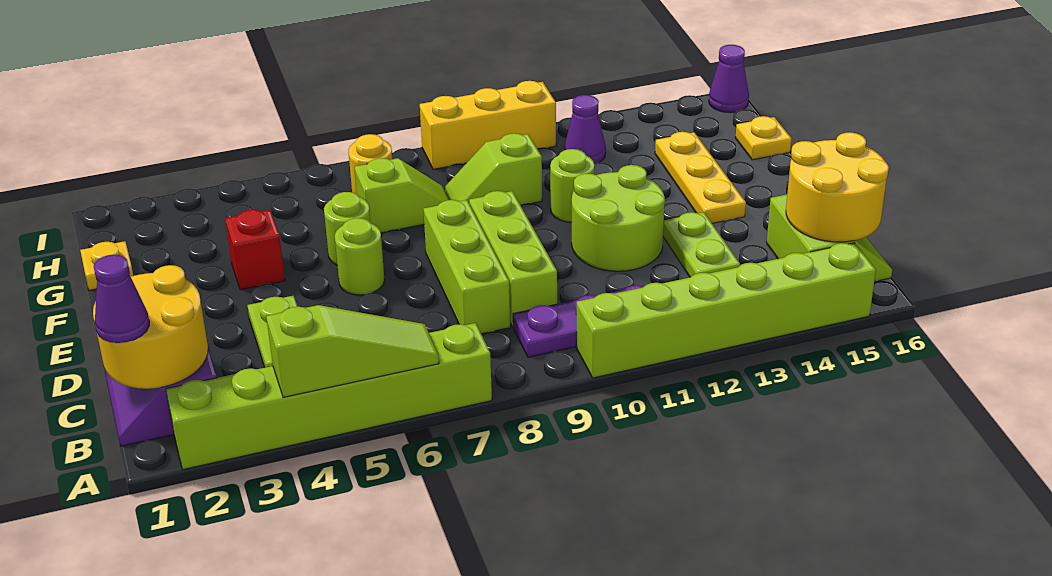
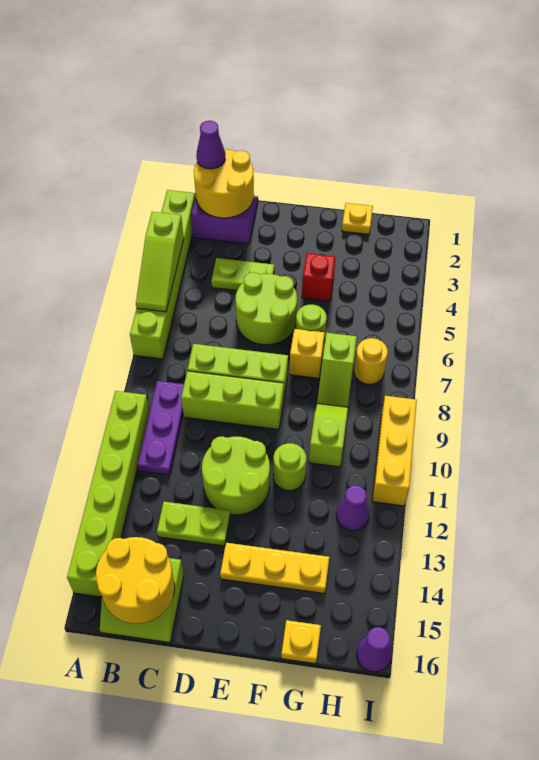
lime round brick E6 level 1 -> lime round brick D5:E6 level 1
none -> yellow brick F7 level 1

